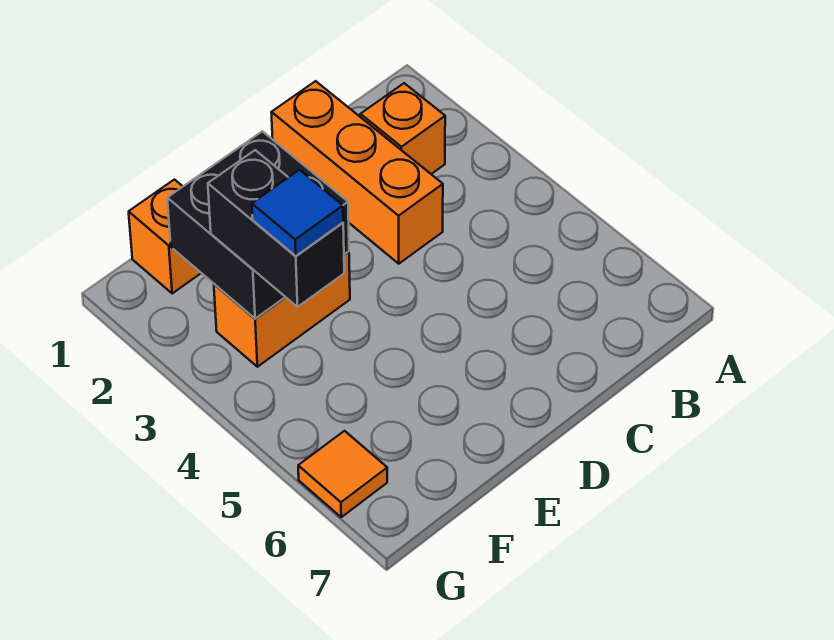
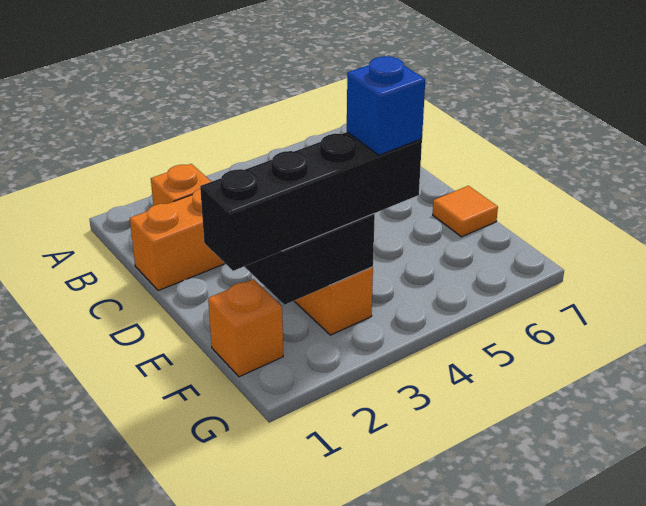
black brick F3:F4 level 3 -> black brick F1:F4 level 3
blue tile F4 level 4 -> blue brick F4 level 4
orange tile G6 level 1 -> orange tile E7 level 1

